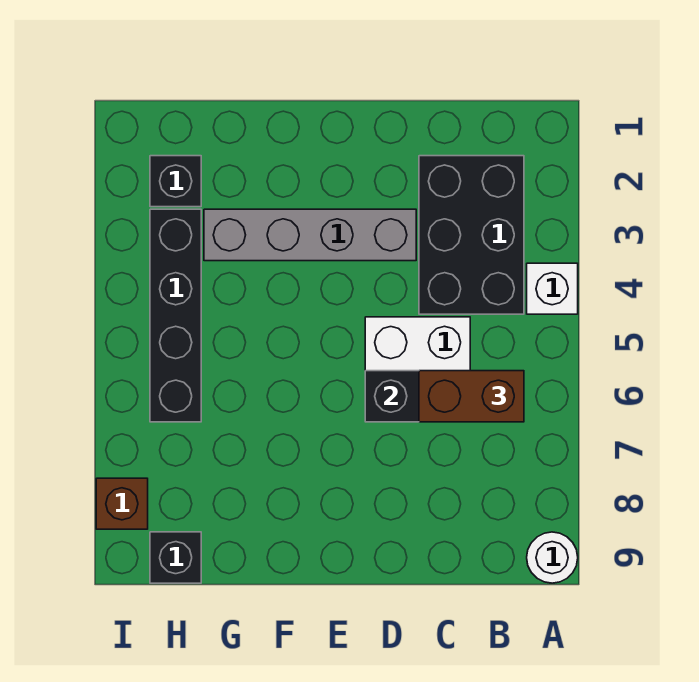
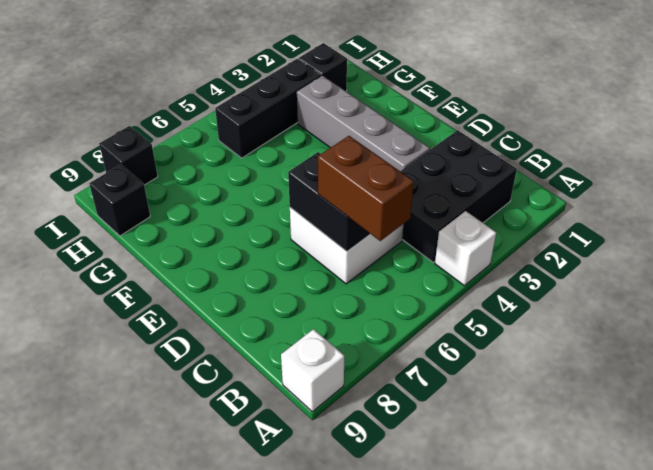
white round brick A9 level 1 -> white brick A9 level 1
black brick H3:H6 level 1 -> black brick H3:H5 level 1
brown brick I8 level 1 -> black brick I8 level 1

